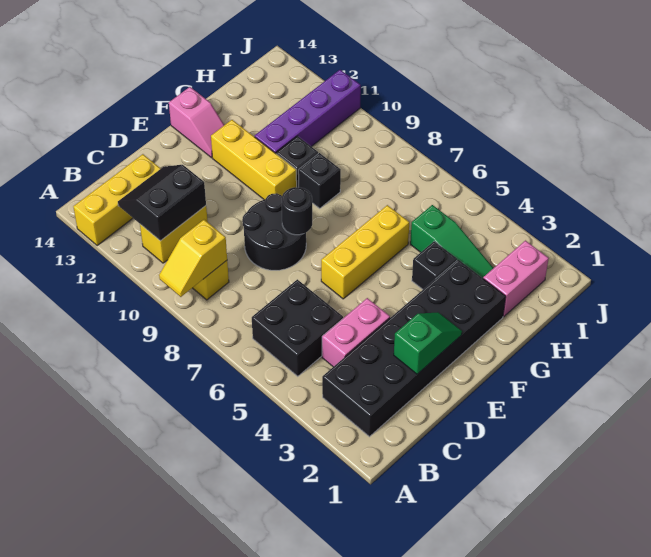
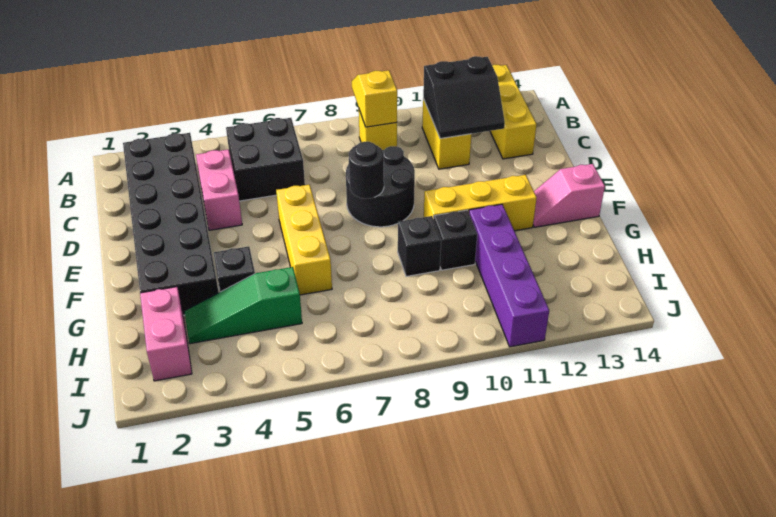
black slope B11:C12 level 2 top 11 -> black slope B11:C12 level 2 top B
green slope D2:E2 level 2 top D -> none

